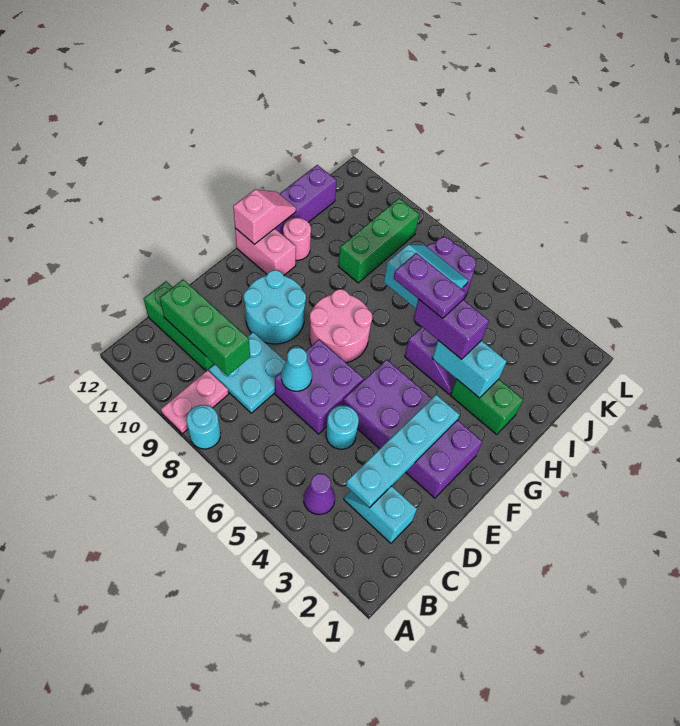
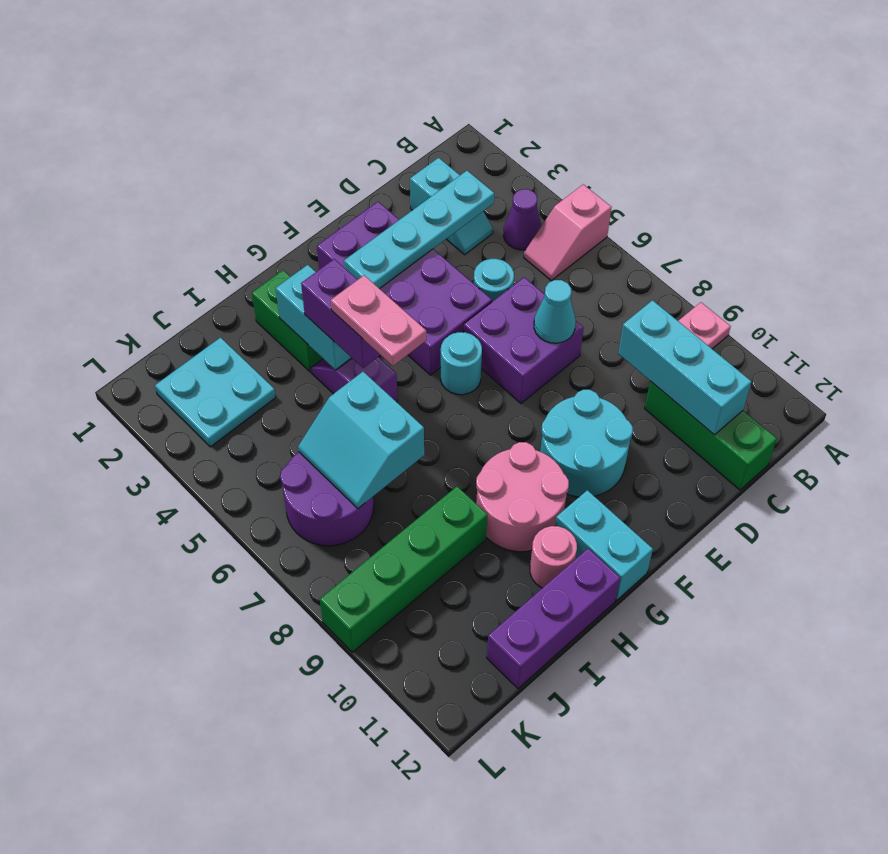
cyan round brick A8 level 1 -> cyan round brick F6 level 1
cyan plate C8:D9 level 1 -> cyan plate J2:K3 level 1
green brick C9:C11 level 2 -> cyan brick C9:C11 level 2
pink round brick F7:G8 level 1 -> pink round brick G9:H10 level 1
pink brick G11:G12 level 1 -> cyan brick G11:G12 level 1
pink slope G12:H12 level 2 top G -> pink slope A5:B5 level 1 top A
purple plate H5:H6 level 4 -> pink plate H5:H6 level 4
green brick I9:K9 level 1 -> green brick I9:L9 level 1

